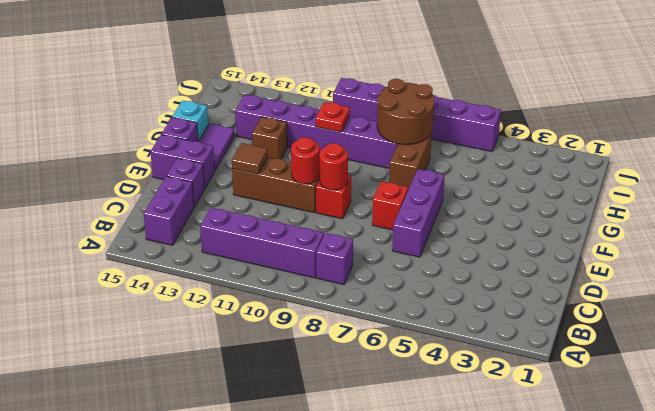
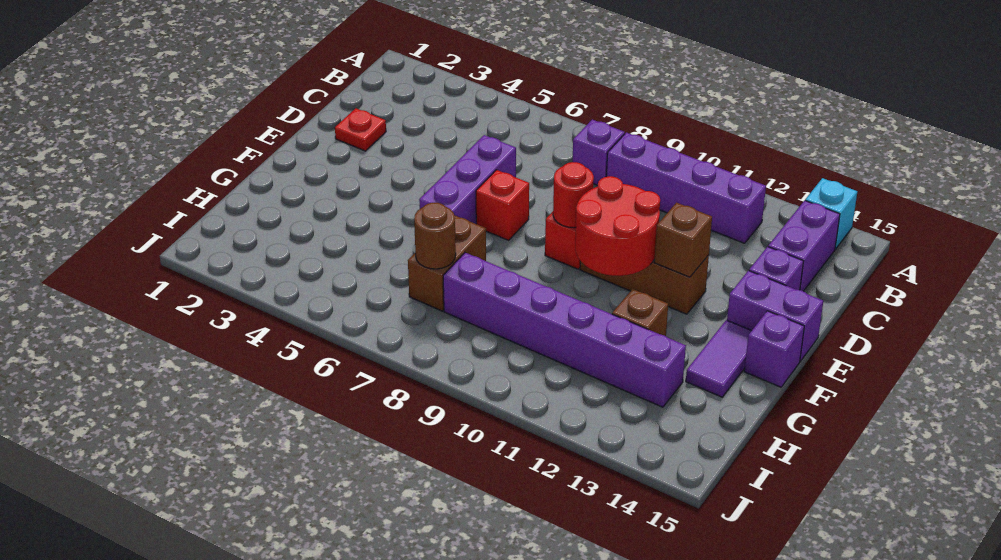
red round brick E10 level 2 -> red round brick E10:F11 level 2
brown tile E12 level 2 -> brown brick E12 level 2
cyan brick G15 level 1 -> cyan brick A14 level 1
brown round brick H7:I8 level 2 -> brown round brick H7 level 2
red plate H10 level 2 -> red plate D2 level 1
purple brick J5:J10 level 1 -> none

